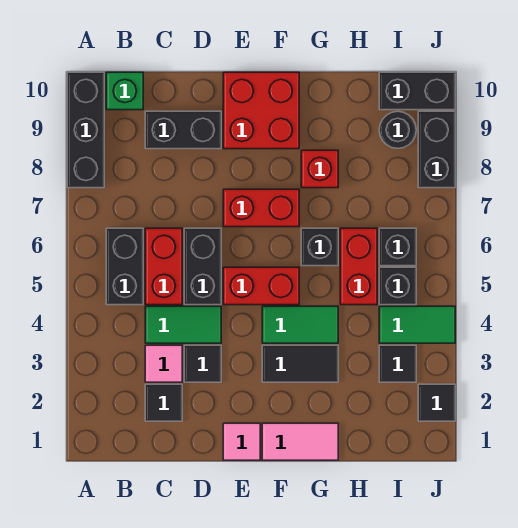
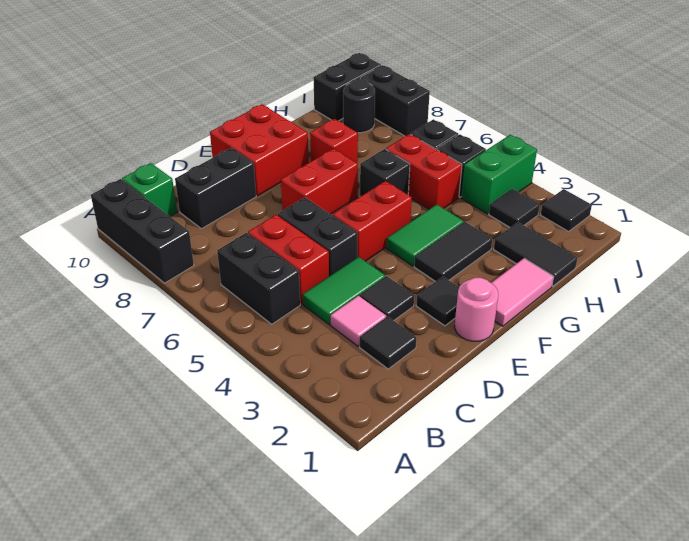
pink tile E1 level 1 -> pink round brick E1 level 1
none -> black tile E2 level 1
none -> black tile H1:H2 level 1
green tile I4:J4 level 1 -> green brick I4:J4 level 1

